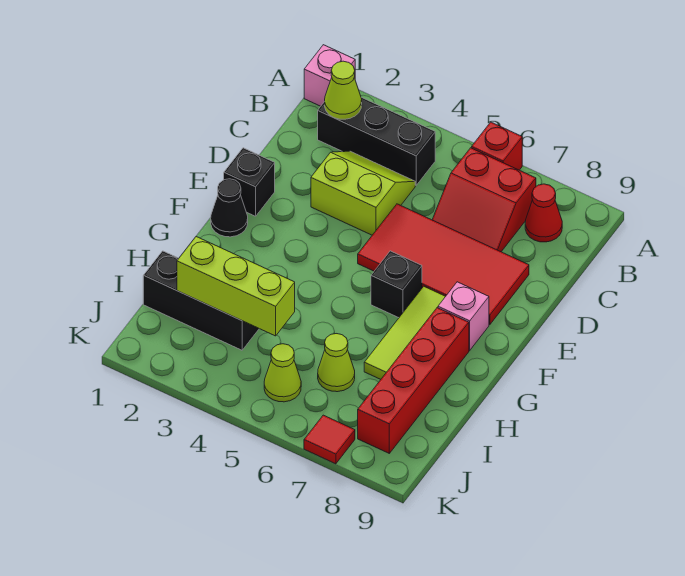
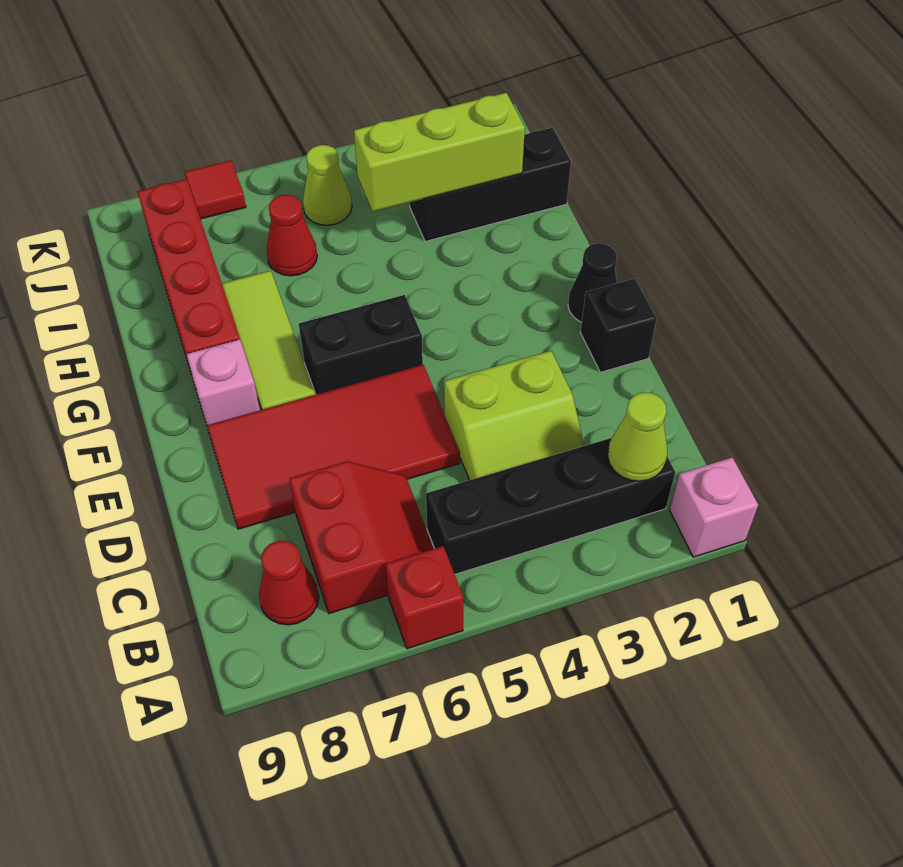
black brick B2:B4 level 1 -> black brick B2:B5 level 1
red slope B6:C7 level 1 top B -> red slope B6:C7 level 1 top 7
black brick F6 level 1 -> black brick F5:F6 level 1
lime cone I6 level 1 -> red cone I6 level 1

